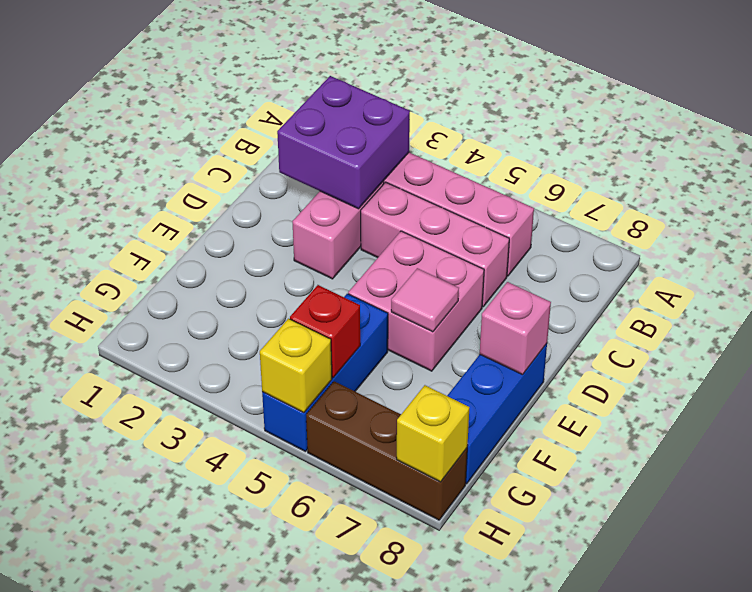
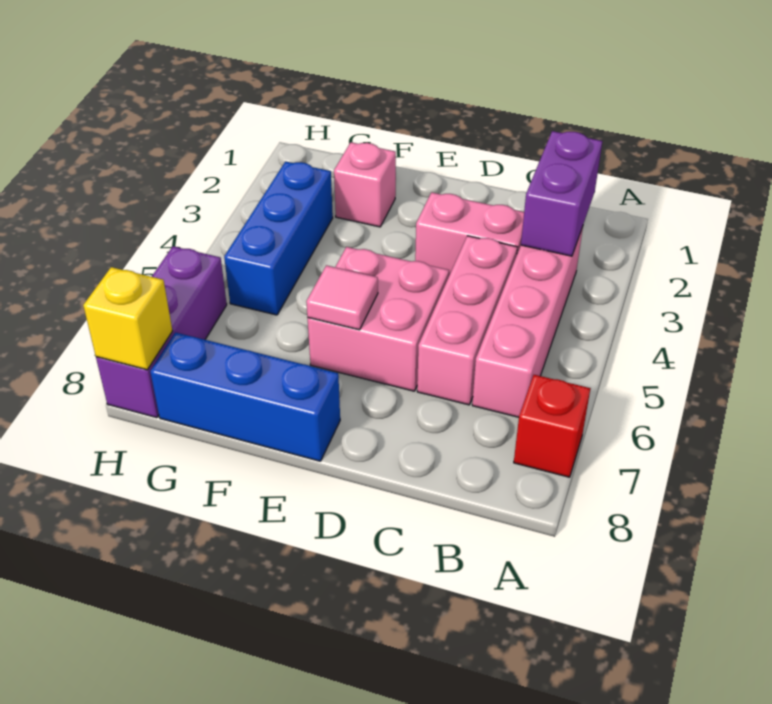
purple brick B2:C3 level 2 -> purple brick B2:B3 level 2
pink brick E8 level 2 -> pink brick F2 level 1
blue brick F5:H5 level 1 -> blue brick G3:G5 level 1
red brick G5 level 2 -> red brick A7 level 1
yellow brick H5 level 2 -> none
brown brick H6:H8 level 1 -> purple brick H6:H8 level 1

